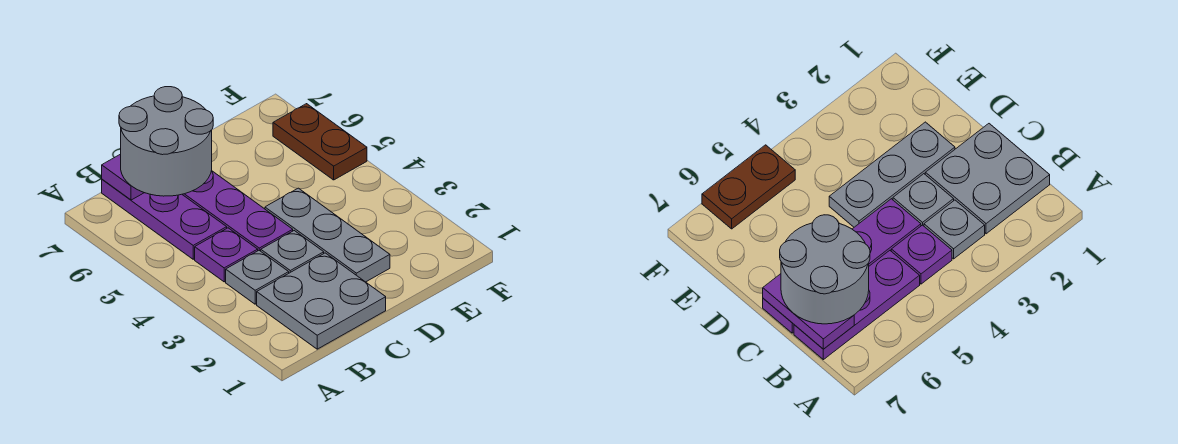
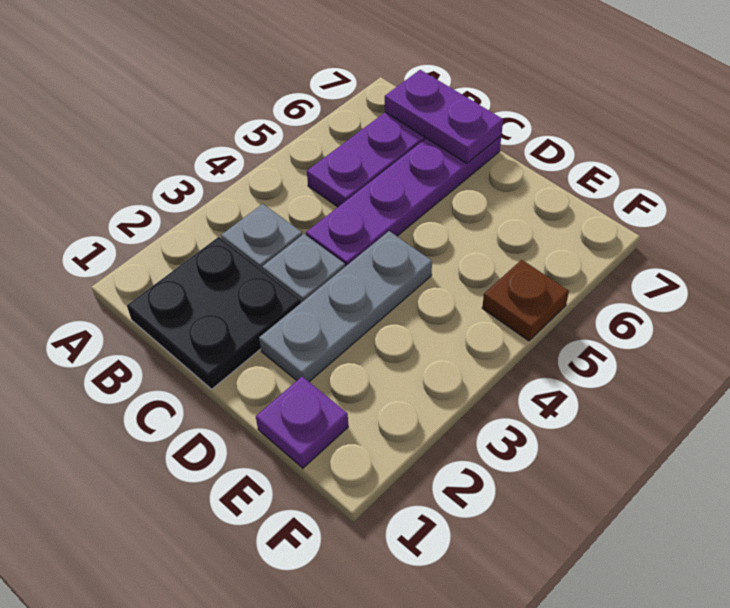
grey plate B1:C2 level 1 -> black plate B1:C2 level 1
purple plate B4 level 1 -> purple plate E1 level 1
grey round brick B6:C7 level 3 -> none
brown plate F5:F6 level 1 -> brown plate F5 level 1

